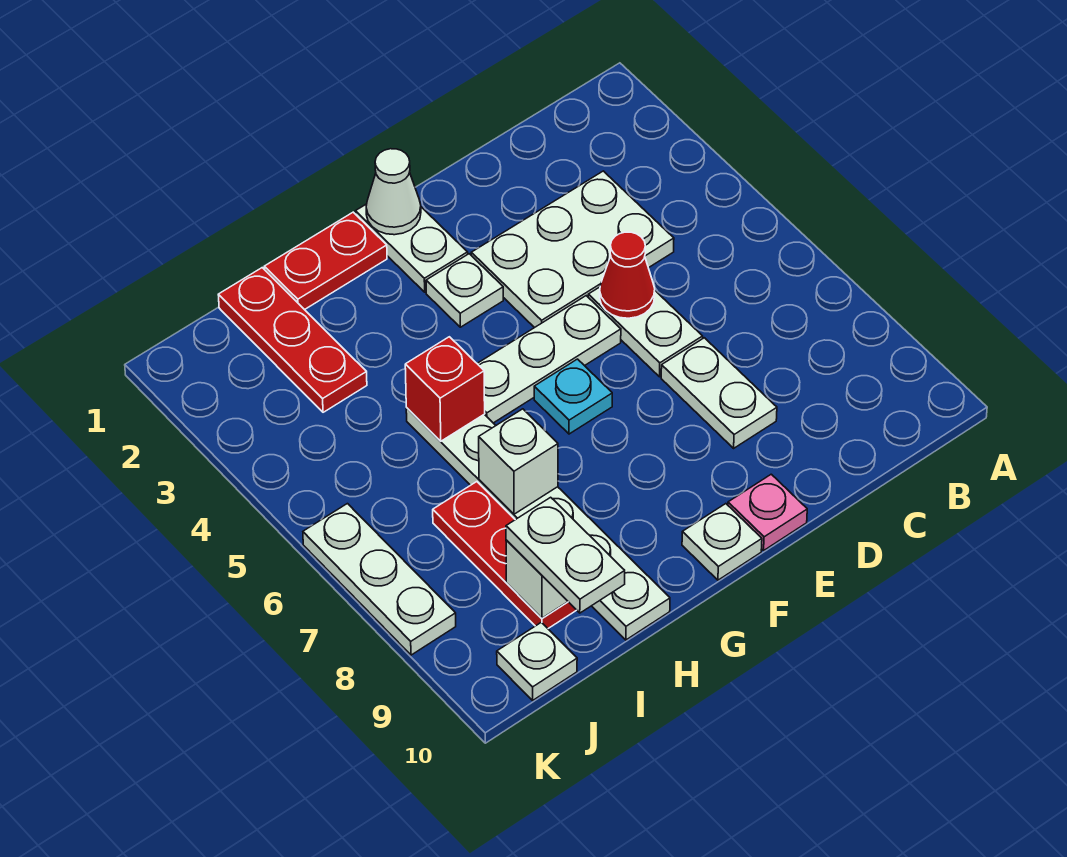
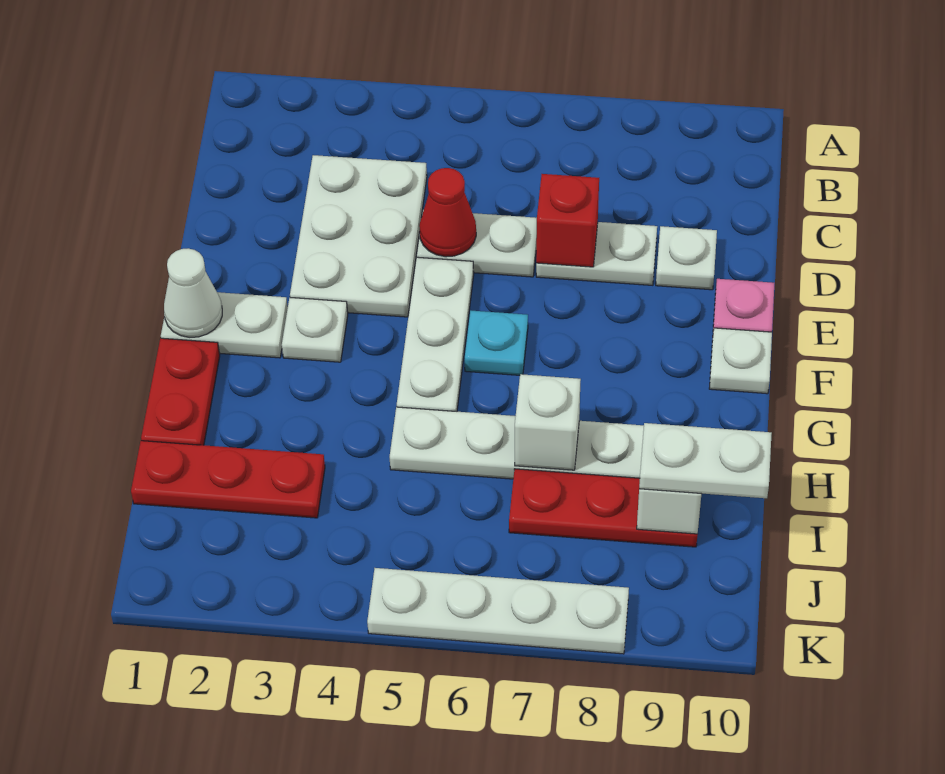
red brick H5 level 2 -> red brick D7 level 2
white plate J10 level 1 -> white plate D9 level 1
white plate K6:K8 level 1 -> white plate K5:K8 level 1

